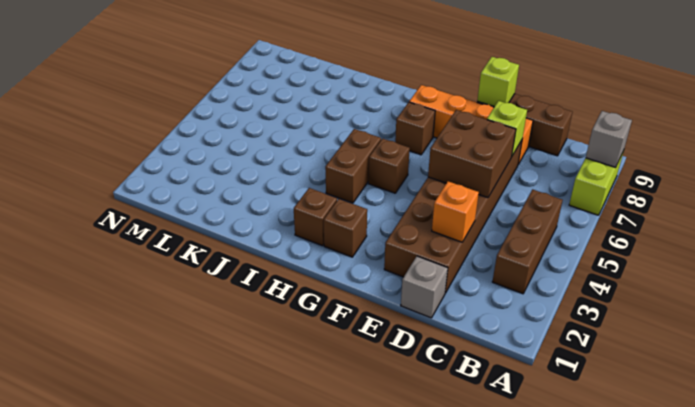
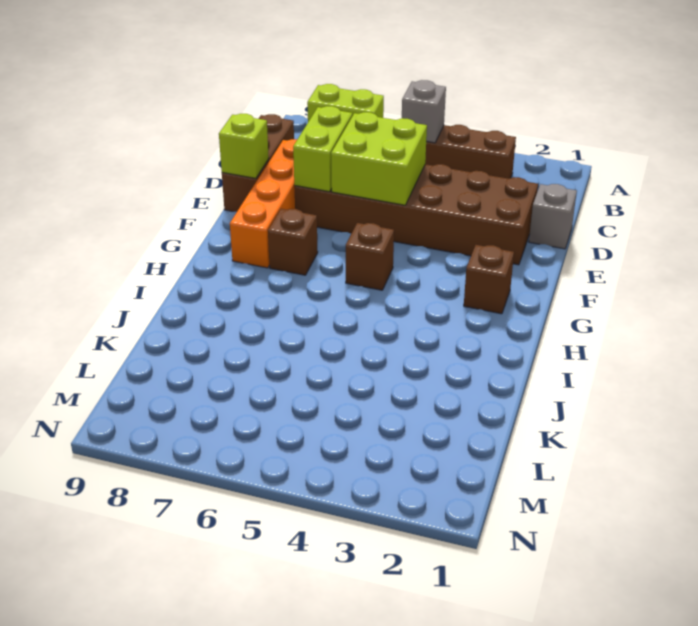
grey brick A8 level 2 -> grey brick B5 level 2
orange brick D3 level 2 -> none
brown brick D5:E6 level 2 -> lime brick D5:E6 level 2
lime brick D7 level 2 -> lime brick D7:E7 level 2
brown brick H2 level 1 -> none
brown brick H4:H5 level 1 -> none

